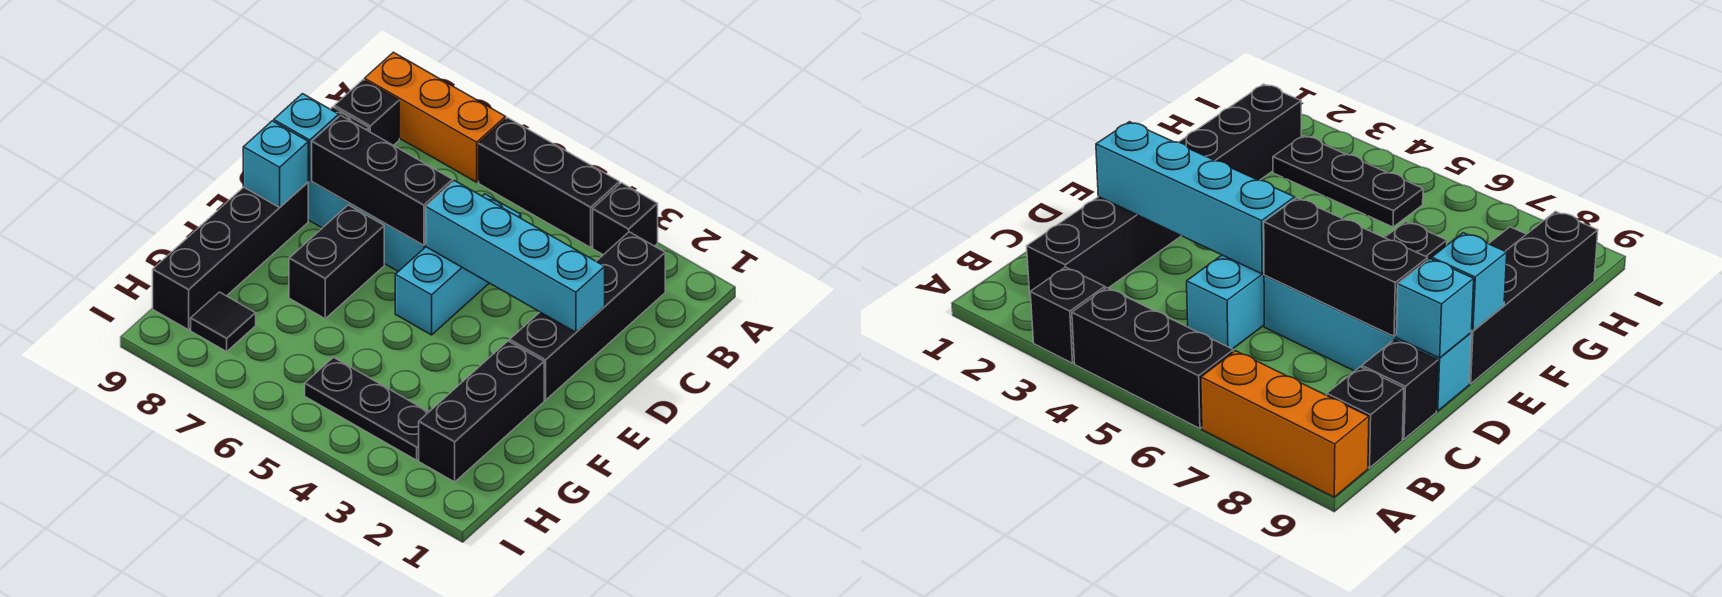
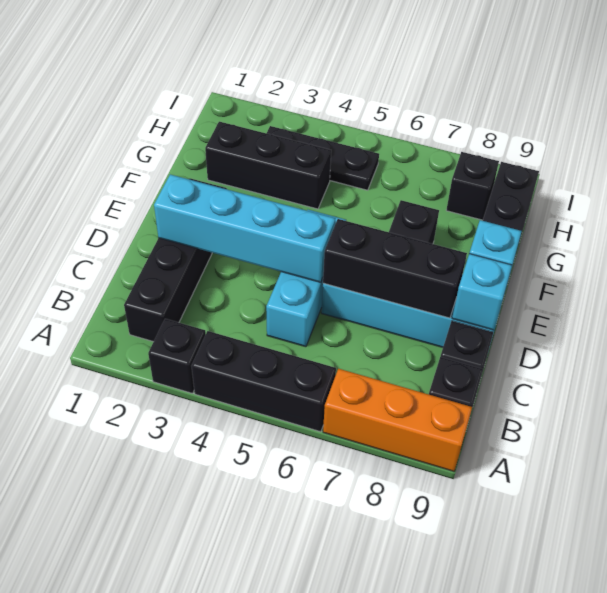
black brick F2:H2 level 1 -> black brick G2:G4 level 1
black tile H8 level 1 -> black brick H8 level 1

